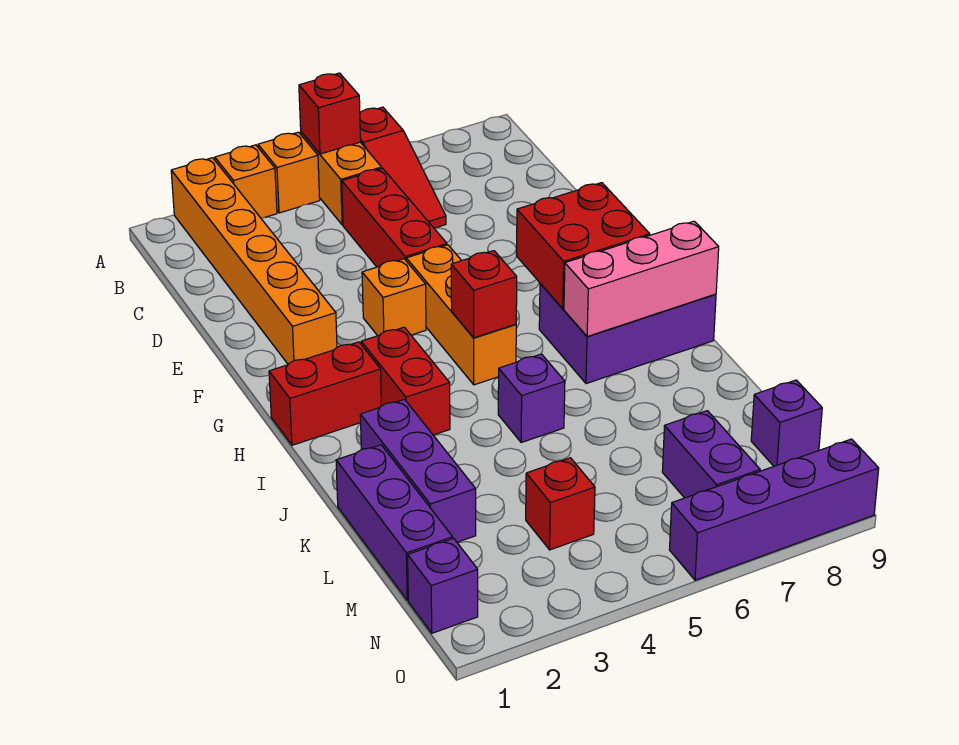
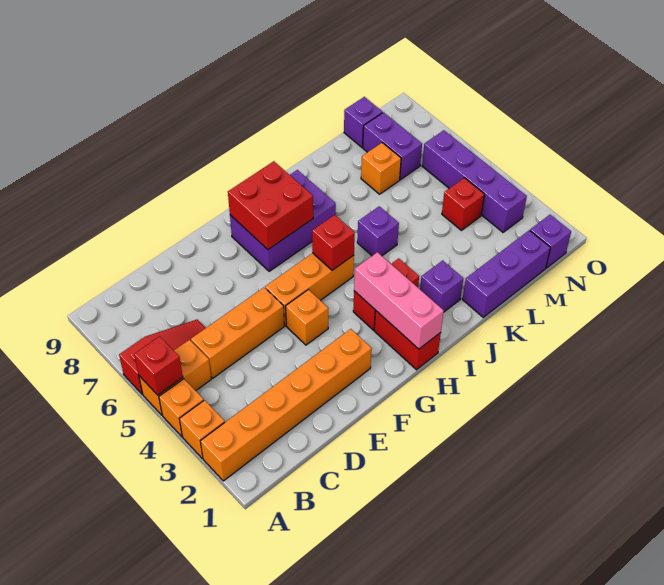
red brick C5:E5 level 1 -> orange brick C5:E5 level 1
purple brick H7:I9 level 1 -> purple brick G7:I8 level 1
pink brick I7:I9 level 2 -> pink brick H1:H3 level 2
purple brick J2:L2 level 1 -> purple brick J2 level 1
none -> orange brick L7 level 1
purple brick M7:N7 level 1 -> purple brick M7:M8 level 1
purple brick O6:O9 level 1 -> purple brick N3:N6 level 1

